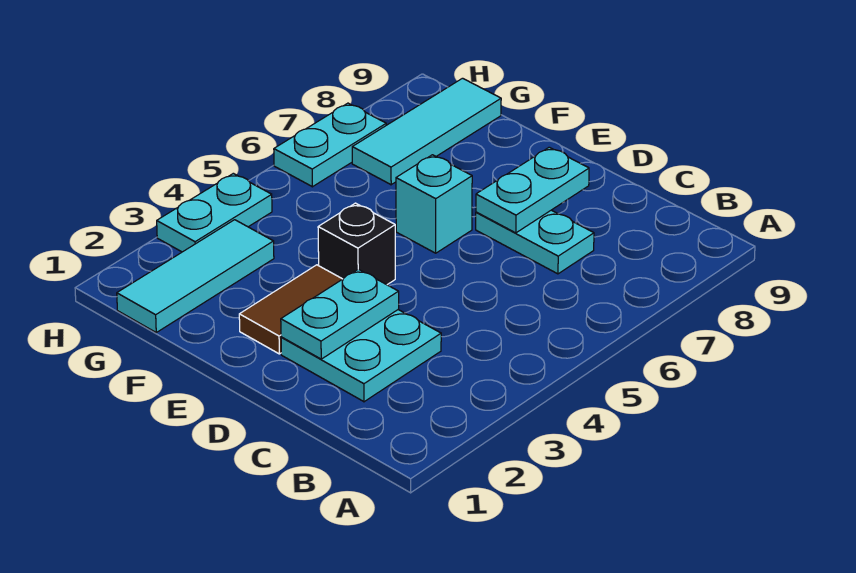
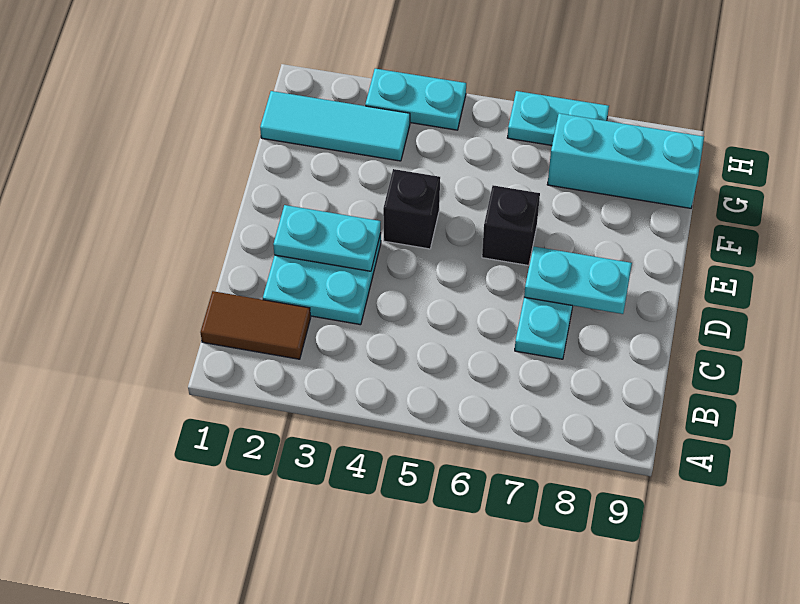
brown tile E2:E3 level 1 -> brown tile B1:B2 level 1
cyan brick E6 level 1 -> black brick E6 level 1
cyan tile G7:G9 level 1 -> cyan brick G7:G9 level 1

